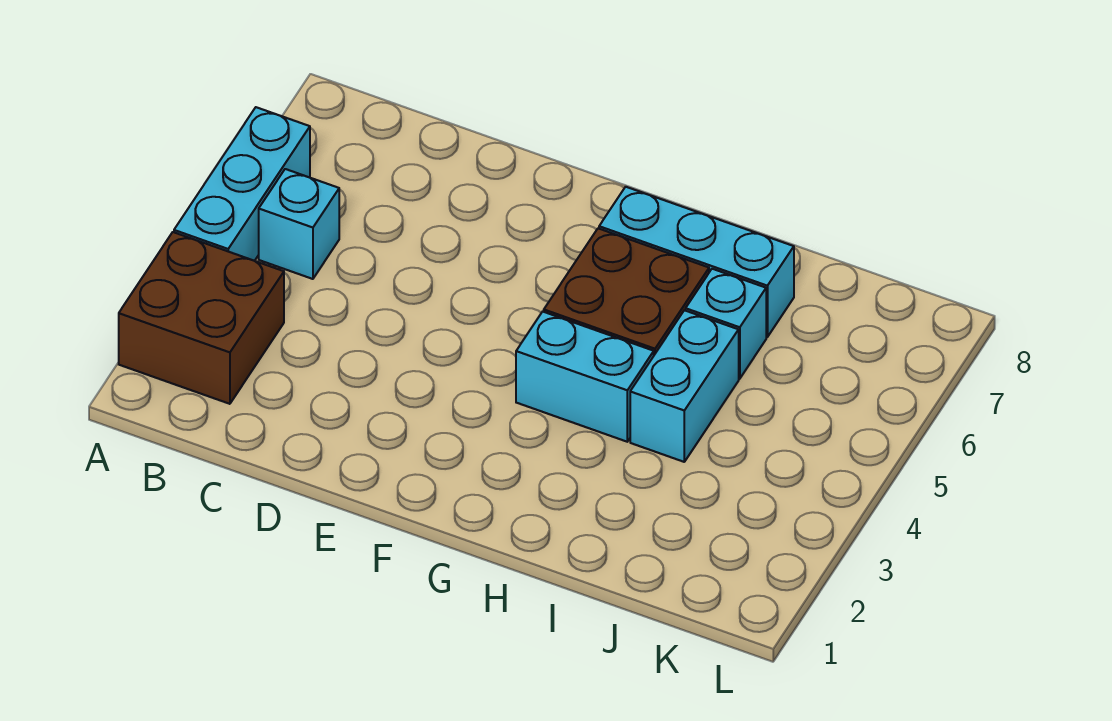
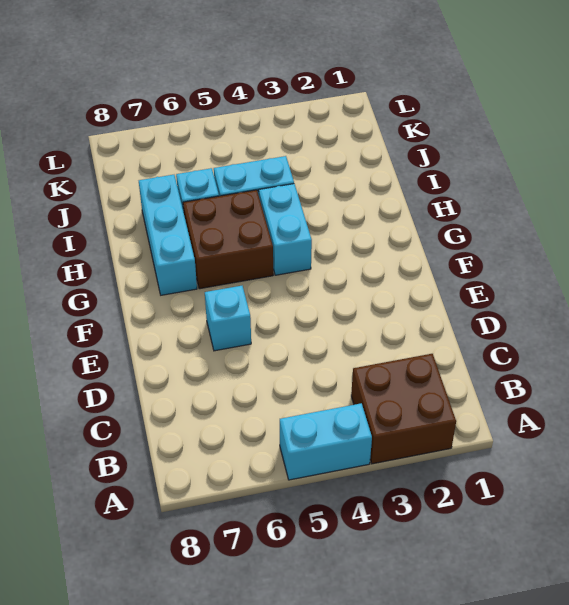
cyan brick A4:A6 level 1 -> cyan brick A4:A5 level 1
cyan brick B5 level 1 -> cyan brick E6 level 1

